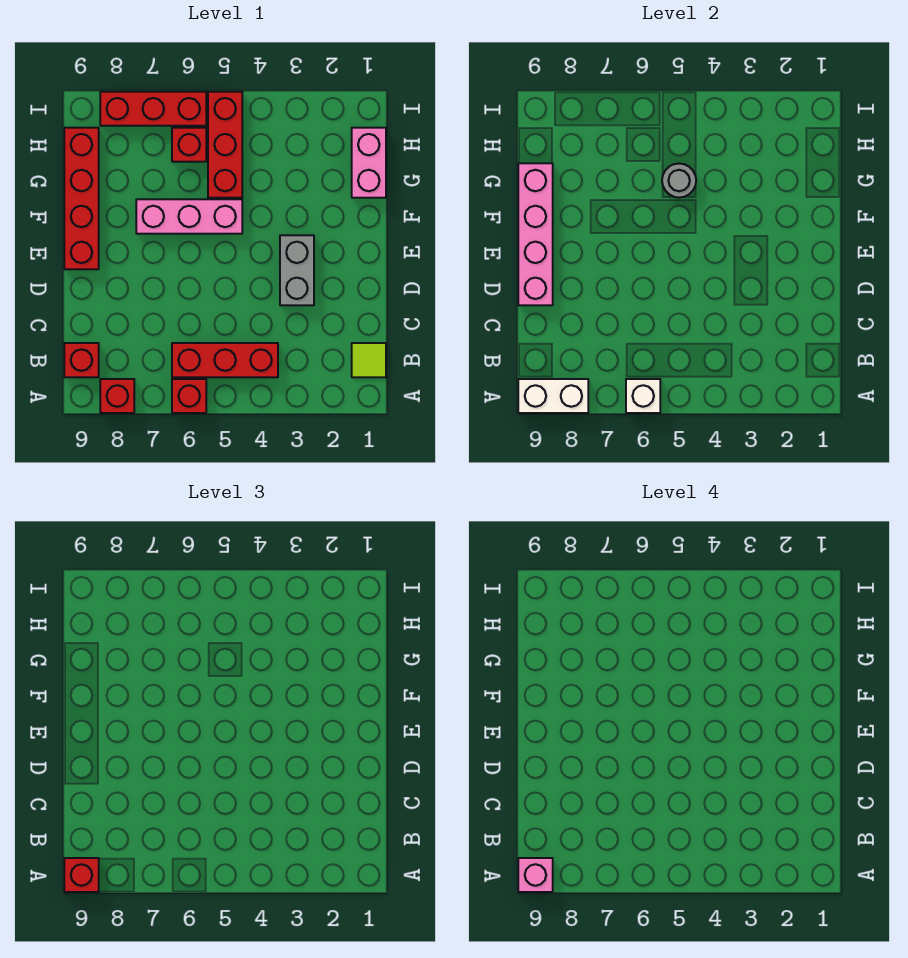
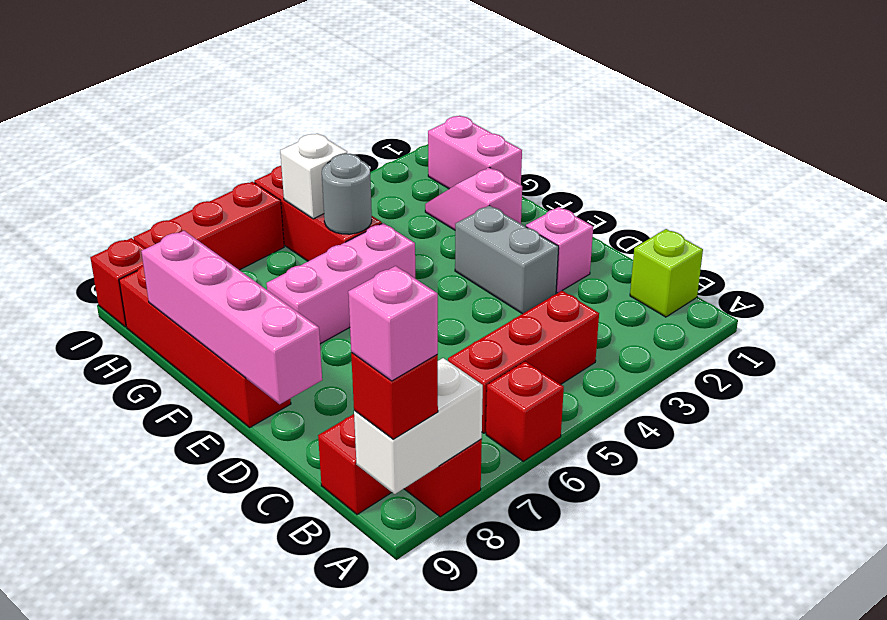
white brick A6 level 2 -> white brick H5 level 2
lime tile B1 level 1 -> lime brick B1 level 1
none -> pink brick D2 level 1
none -> pink slope F2:G2 level 1 top F
red brick H6 level 1 -> red brick I9 level 1

